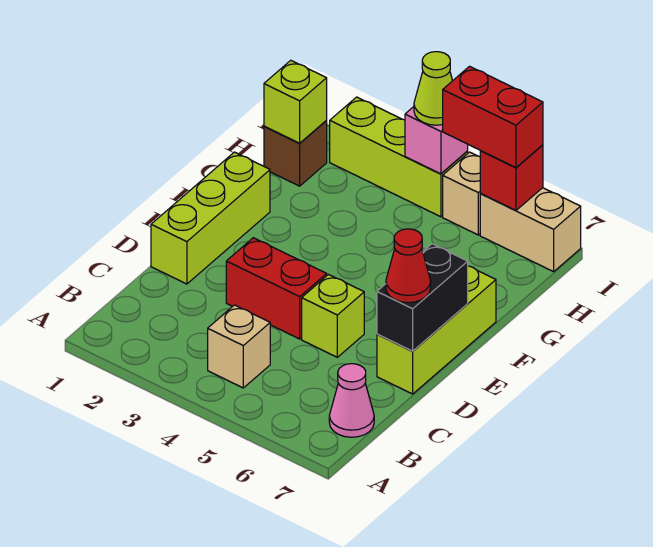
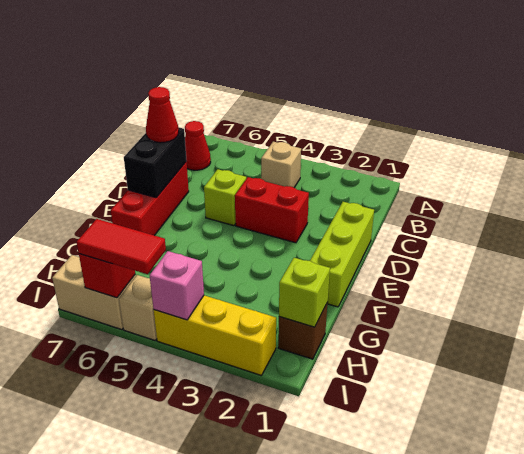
pink cone B7 level 1 -> red cone B7 level 1
lime brick D7:F7 level 1 -> red brick D7:F7 level 1
lime brick I2:I4 level 1 -> yellow brick I2:I4 level 1
lime cone I4 level 3 -> none
red brick I5:I6 level 3 -> red tile I5:I6 level 3

